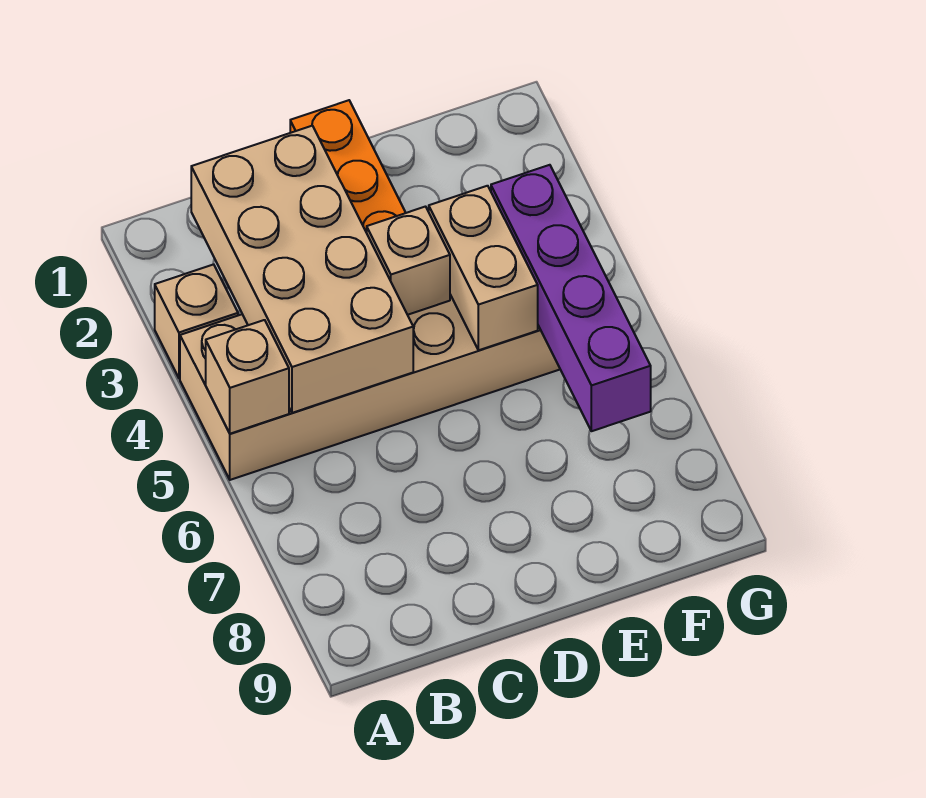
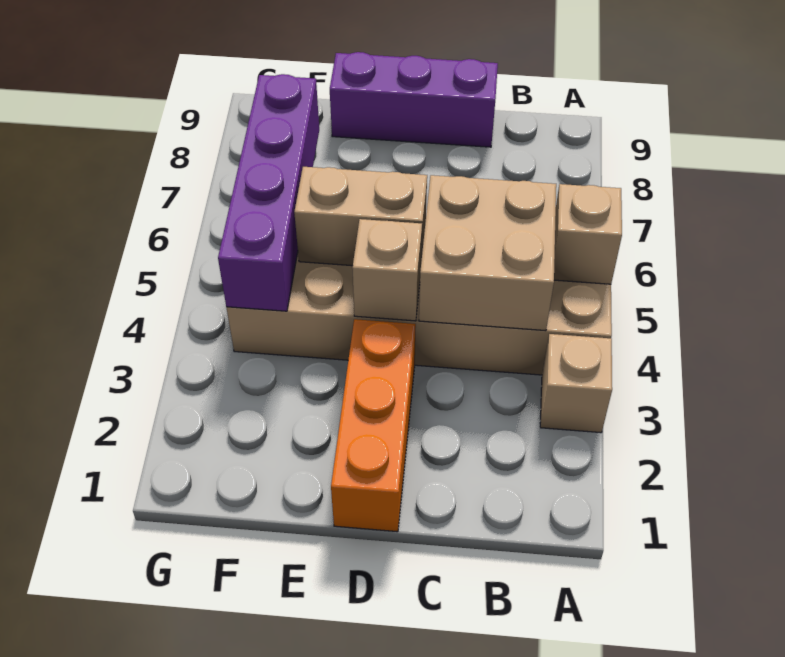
tan brick B2:C5 level 2 -> tan brick B4:C5 level 2
none -> purple brick C9:E9 level 1
tan brick E4:E5 level 2 -> tan brick D5:E5 level 2

